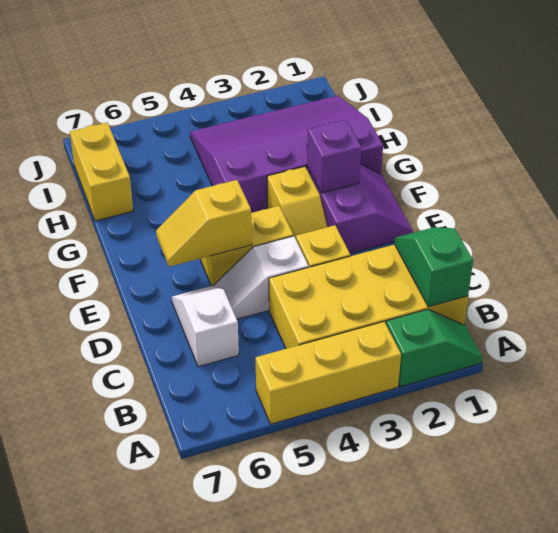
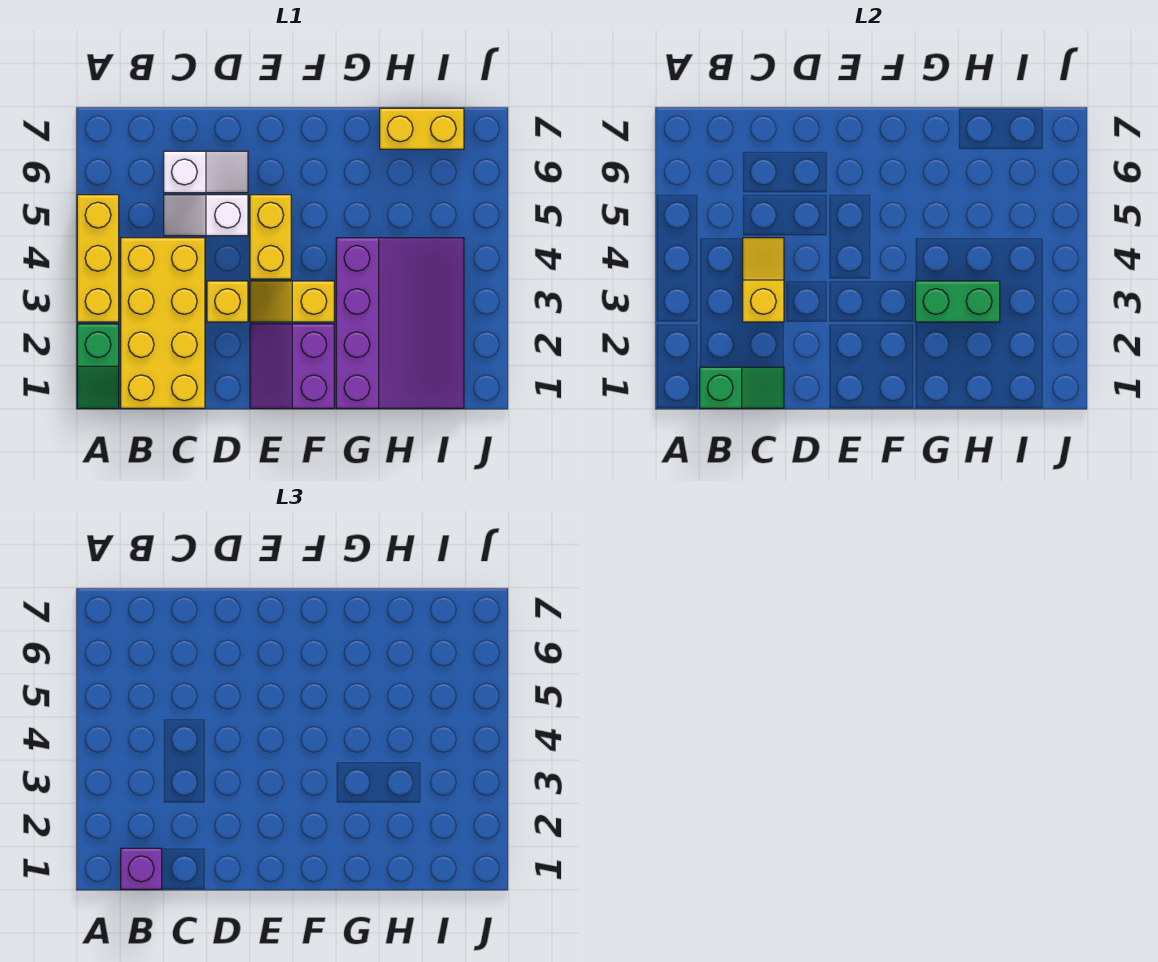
white slope D4:D5 level 1 top 4 -> white slope C5:D5 level 1 top D
purple slope E1:F2 level 1 top 2 -> purple slope E1:F2 level 1 top F
yellow slope E5:E6 level 2 top 5 -> yellow slope C3:C4 level 2 top 3
purple brick F2 level 2 -> purple brick B1 level 3
none -> green brick G3:H3 level 2

